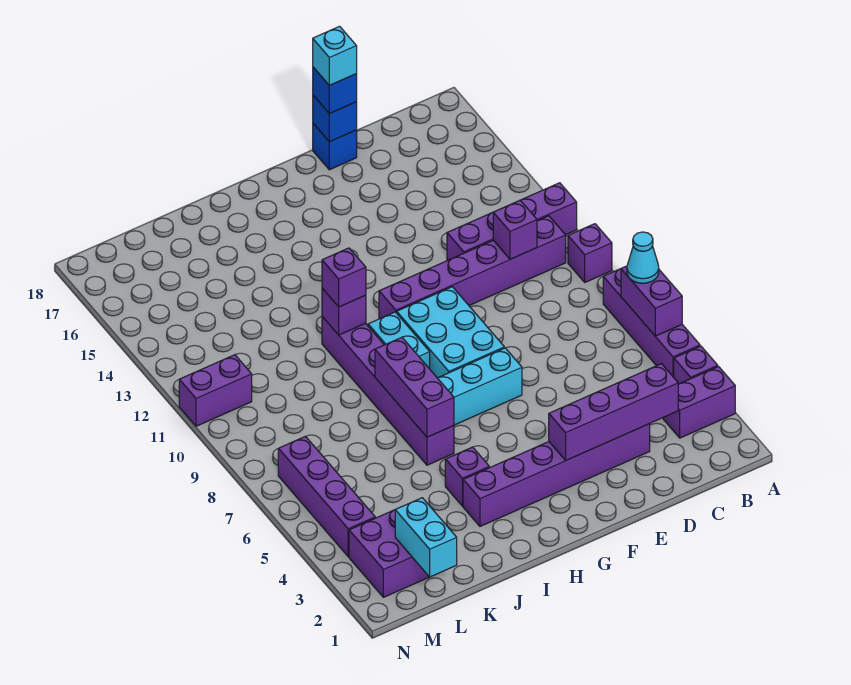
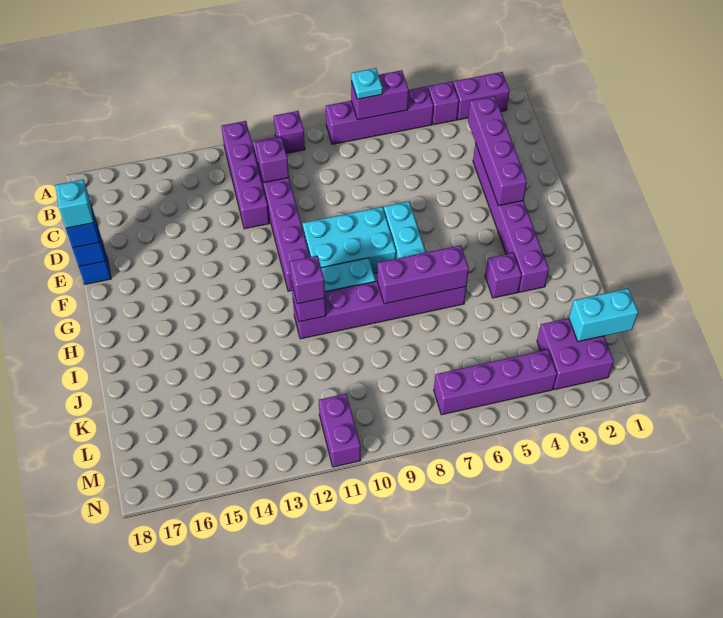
purple brick A3:B3 level 1 -> purple brick A2:A3 level 1
cyan cone A7 level 3 -> cyan plate A7 level 3

